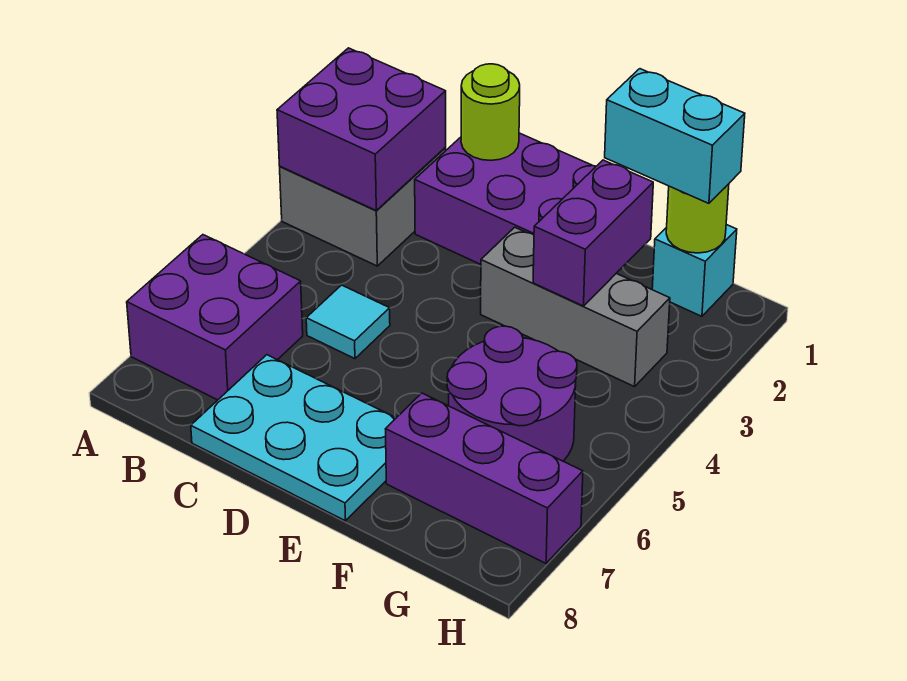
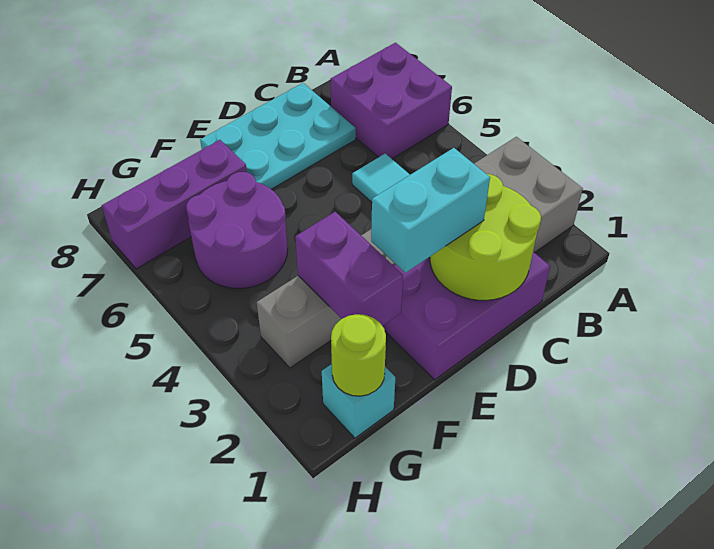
purple brick A2:B3 level 2 -> none
lime round brick C1 level 2 -> lime round brick C1:D2 level 2
cyan brick F1:G1 level 3 -> cyan brick D2:E2 level 3

